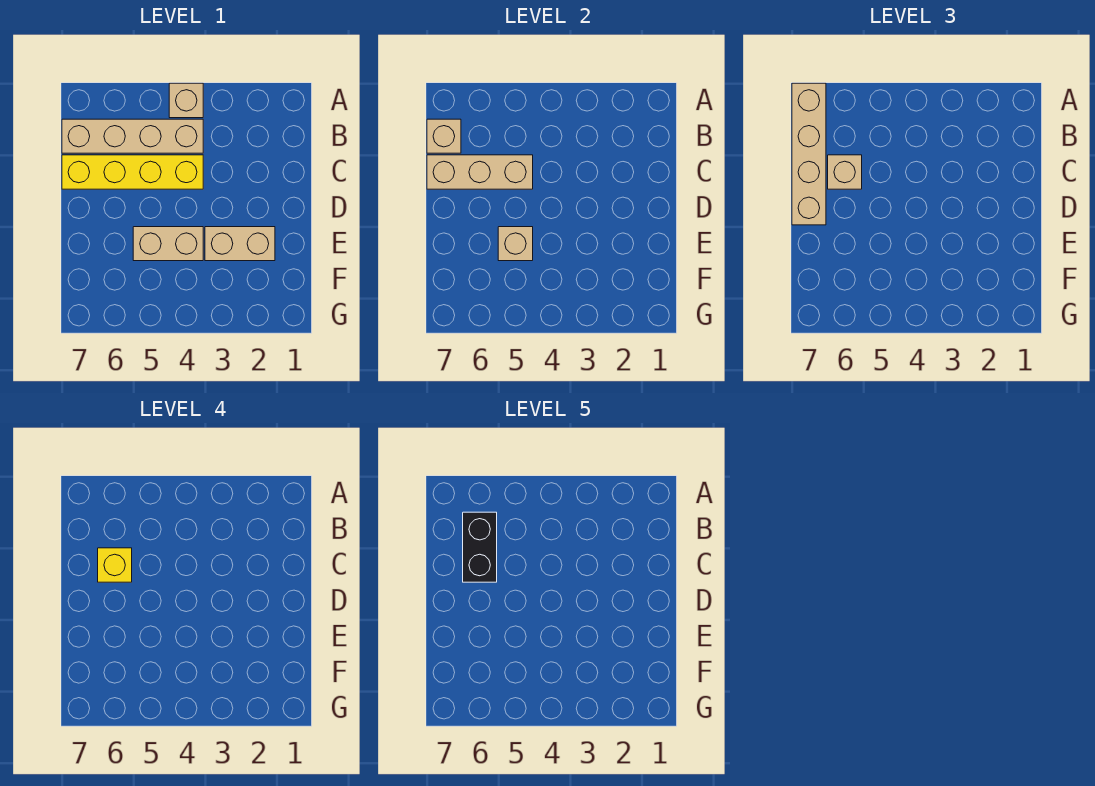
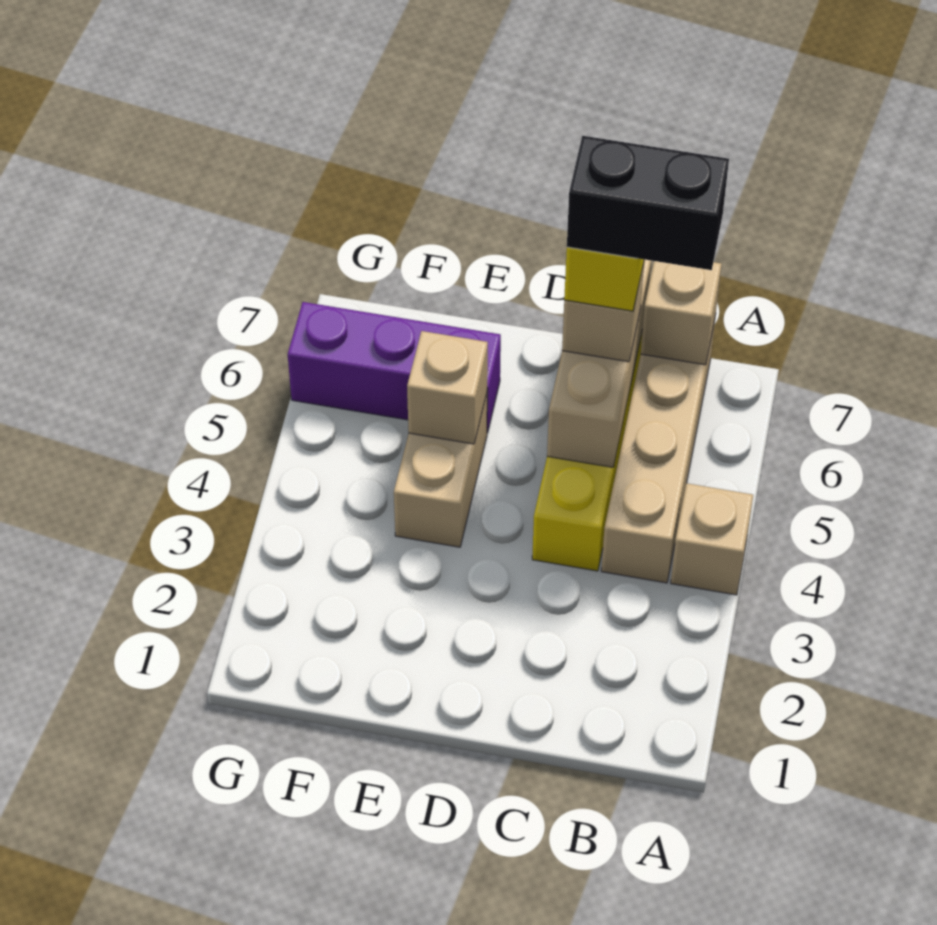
tan brick A7:D7 level 3 -> none
tan brick E2:E3 level 1 -> none
none -> purple brick E6:G6 level 1

